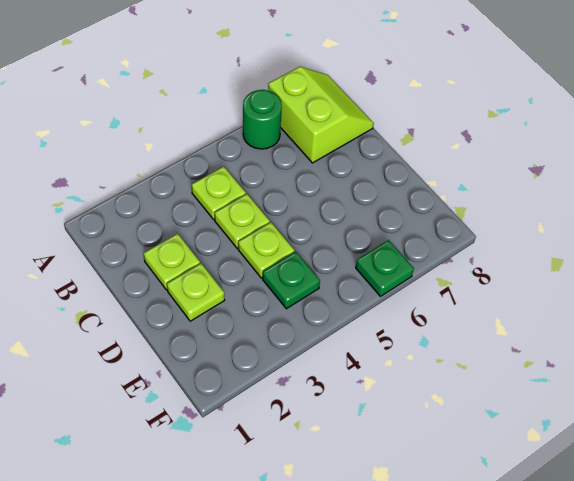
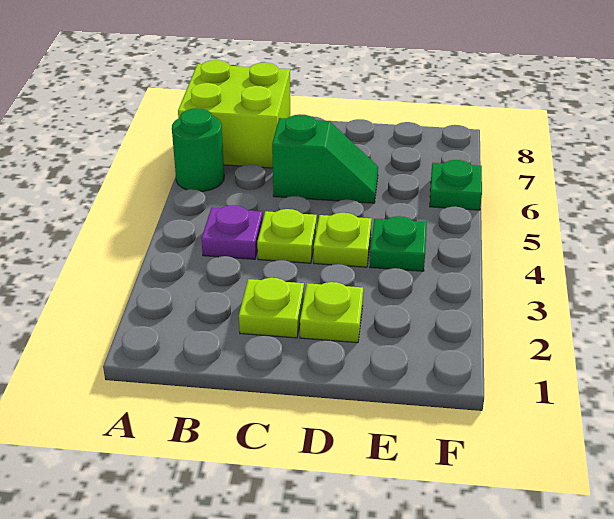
lime slope A7:B8 level 1 top 7 -> lime brick A7:B8 level 1
lime plate B4 level 1 -> purple plate B4 level 1
none -> green slope C6:D6 level 1 top C

